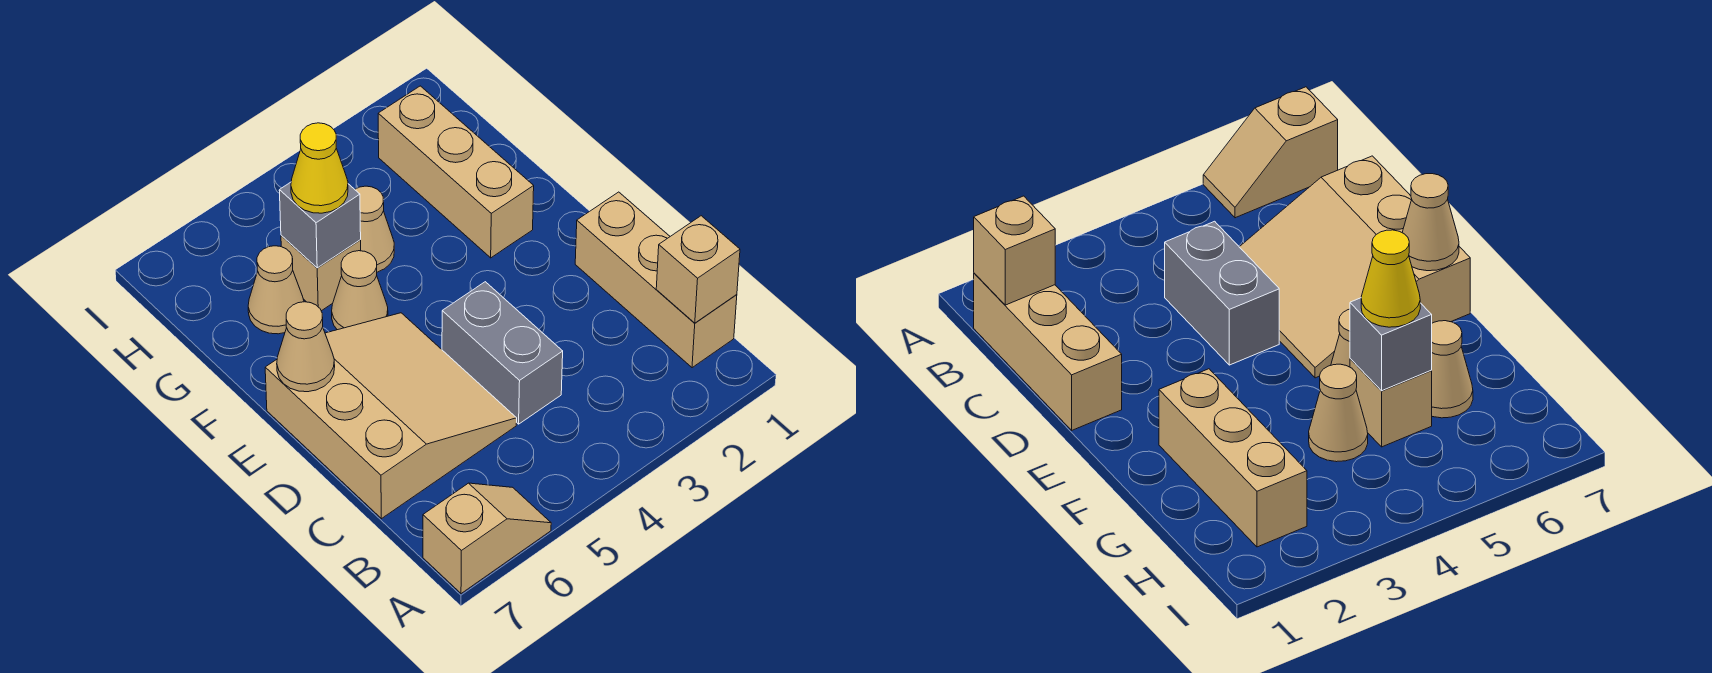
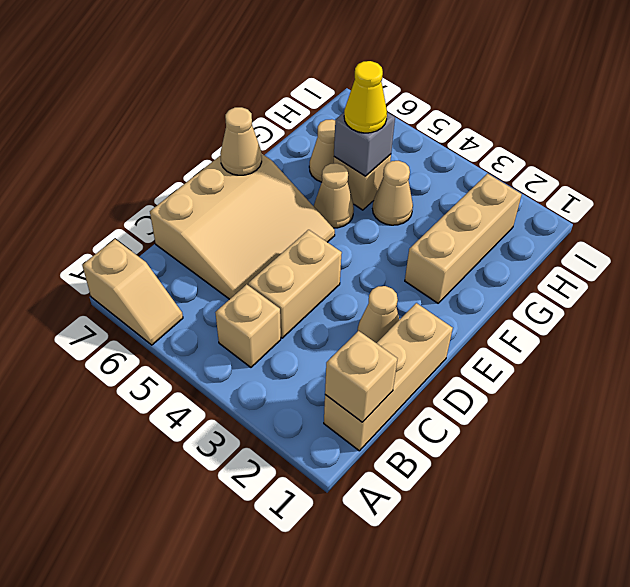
none -> tan brick B4 level 1
grey brick C4:D4 level 1 -> tan brick C4:D4 level 1
none -> tan cone D2 level 1

